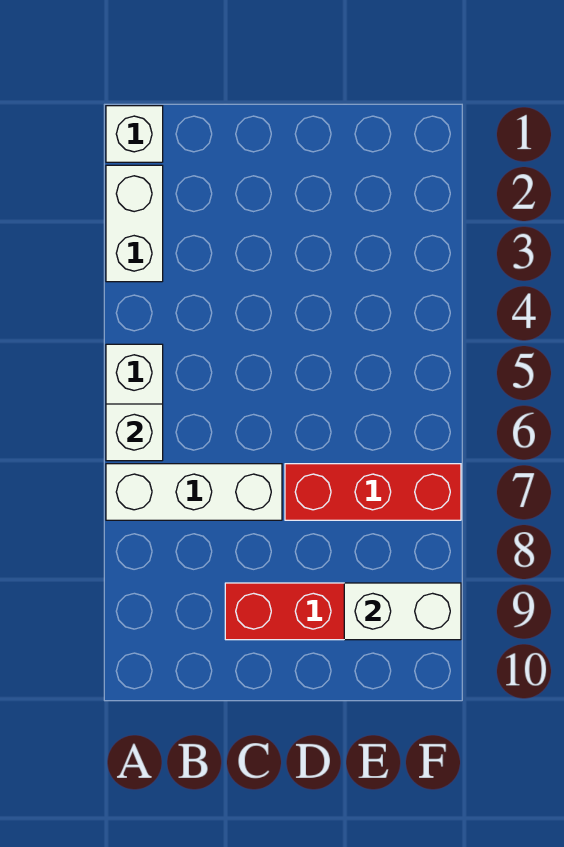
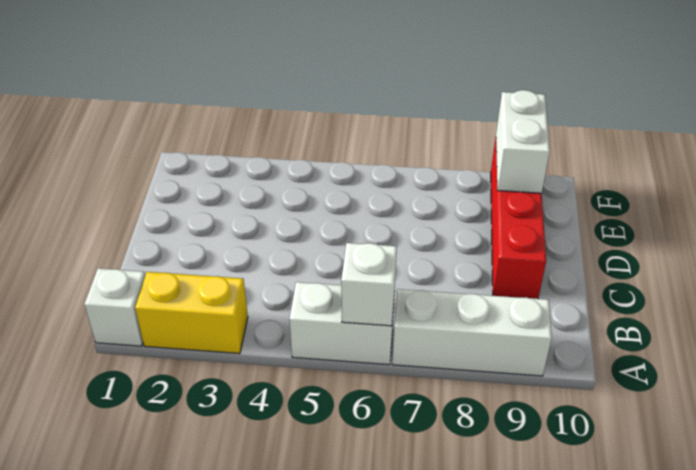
white brick A2:A3 level 1 -> yellow brick A2:A3 level 1
white brick A7:C7 level 1 -> white brick A7:A9 level 1
red brick D7:F7 level 1 -> none

